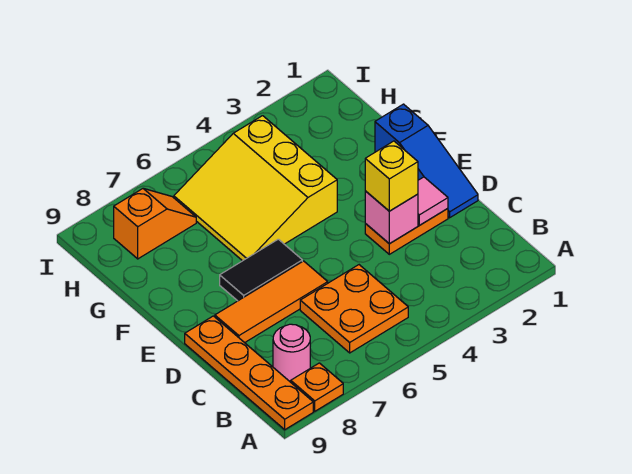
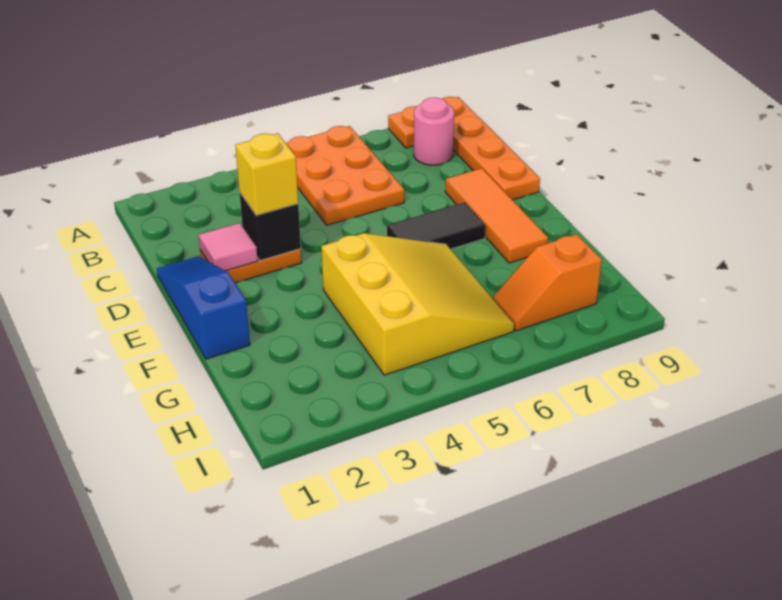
orange plate B5:C6 level 1 -> orange plate A5:C6 level 1
pink brick D3 level 2 -> black brick D3 level 2
orange tile D6:D8 level 1 -> orange tile D8:F8 level 1

